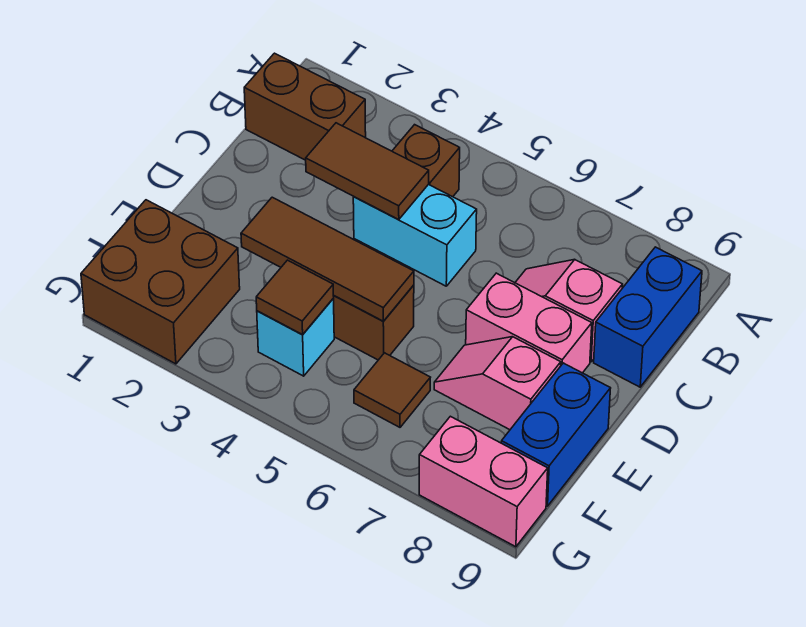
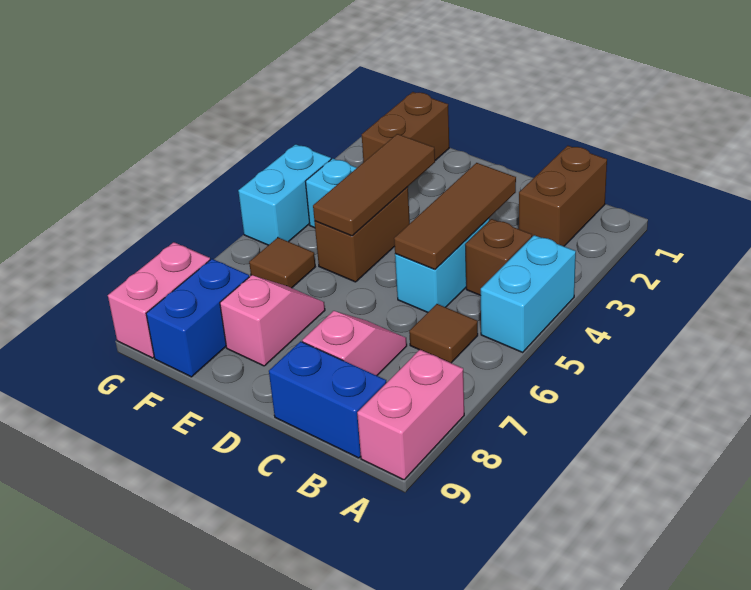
none -> cyan brick A4:A5 level 1
brown tile C3:C4 level 2 -> brown tile C3:C5 level 2
pink brick D7:D8 level 1 -> pink brick A8:A9 level 1
blue brick E9:F9 level 1 -> blue brick F8:F9 level 1
brown brick F1:G2 level 1 -> brown brick F1:F2 level 1
brown tile F4 level 2 -> brown tile B6 level 1
none -> cyan brick G4:G5 level 1

